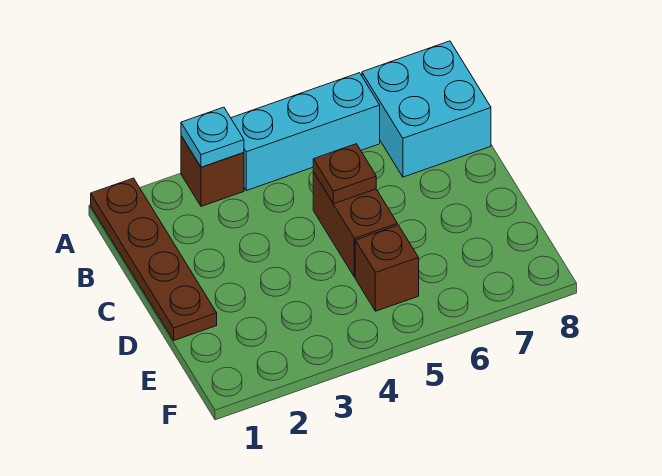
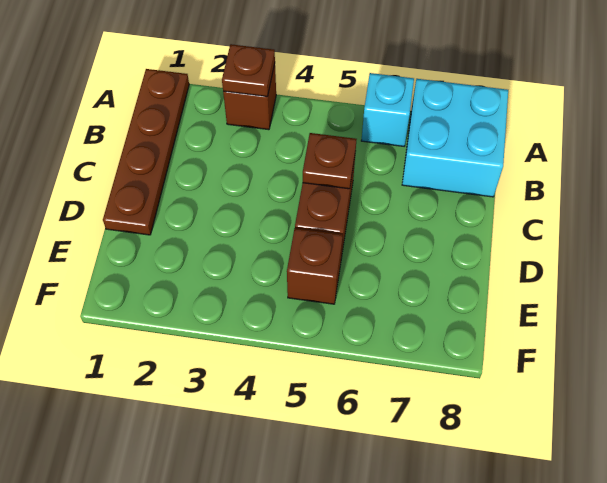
cyan plate A3 level 2 -> brown plate A3 level 2
cyan brick A4:A6 level 1 -> cyan brick A6 level 1

